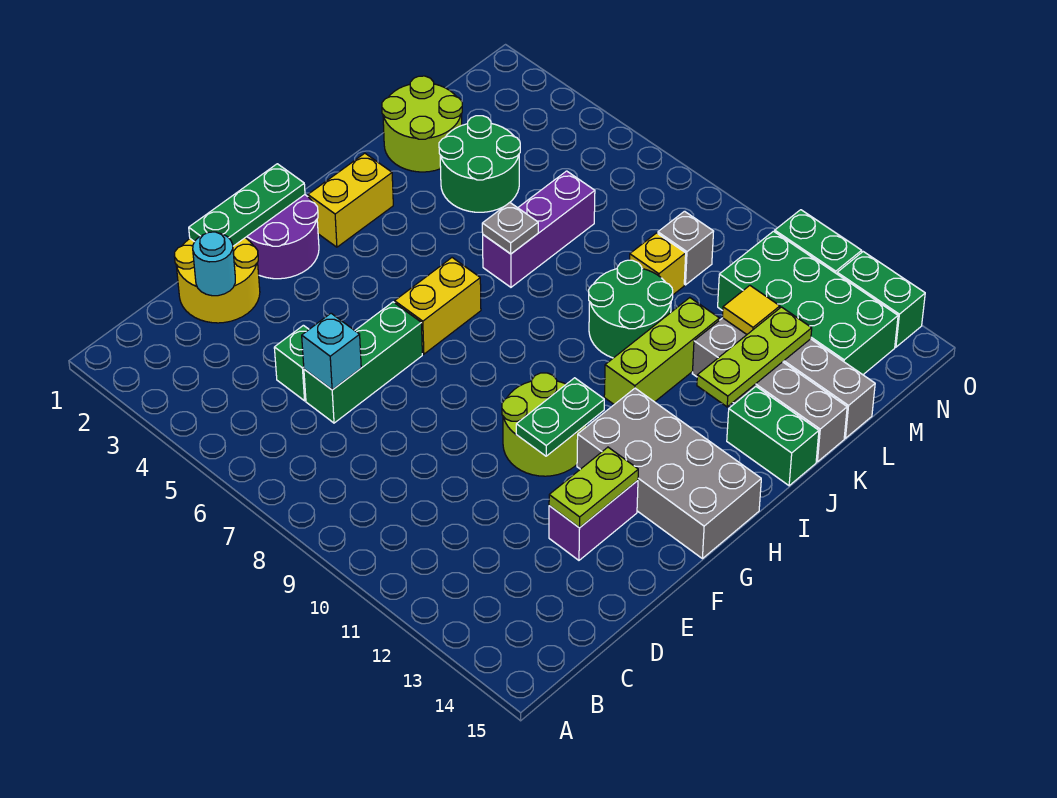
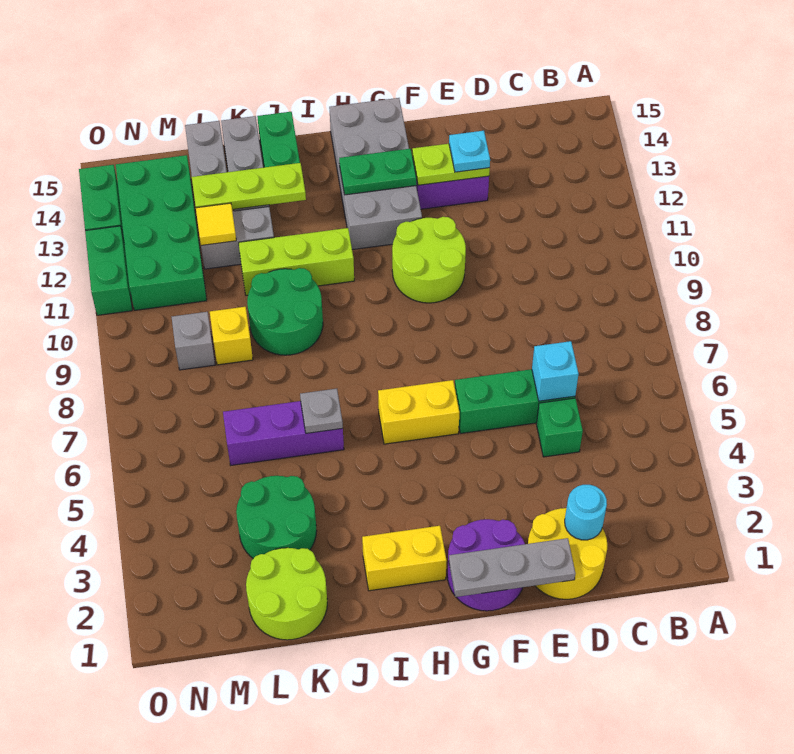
green plate E1:G1 level 2 -> grey plate E1:G1 level 2
none -> cyan plate E13 level 3
green plate F11:G11 level 2 -> green plate G13:H13 level 2

